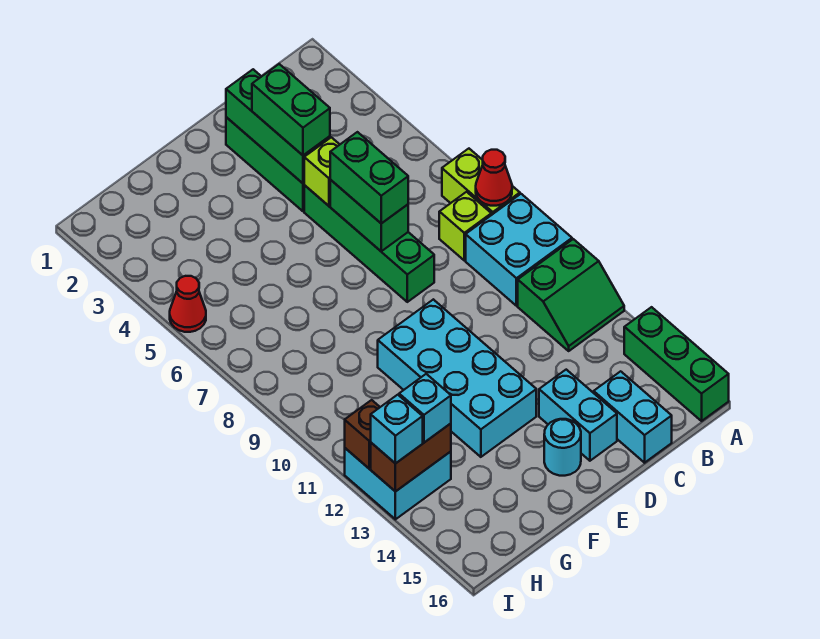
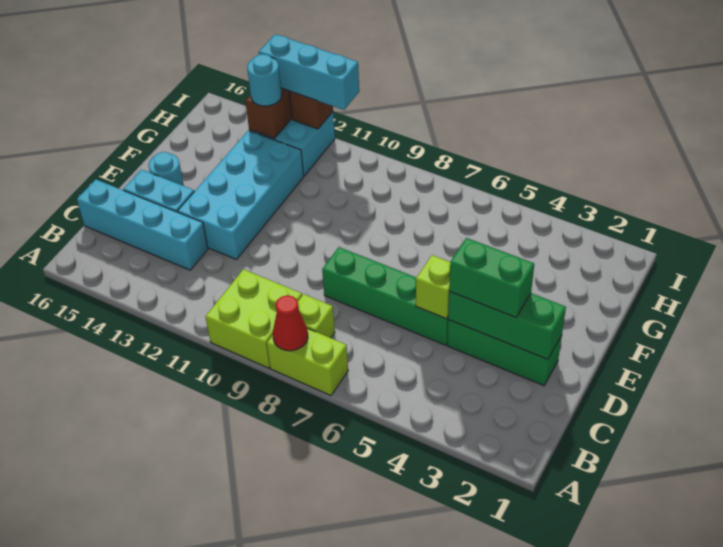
cyan brick A9:B10 level 1 -> lime brick A9:B10 level 1
green slope A11:B12 level 1 top 11 -> none
green brick A14:A16 level 1 -> none
cyan brick C15:C16 level 1 -> cyan brick C13:C16 level 1
green brick D6:D7 level 2 -> none
green brick D6:D7 level 3 -> none
cyan brick E10:F13 level 1 -> cyan brick D12:G13 level 1
cyan brick H13 level 3 -> cyan round brick H13 level 3
red cone I5 level 1 -> none
cyan brick I13 level 3 -> cyan brick I11:I13 level 3

